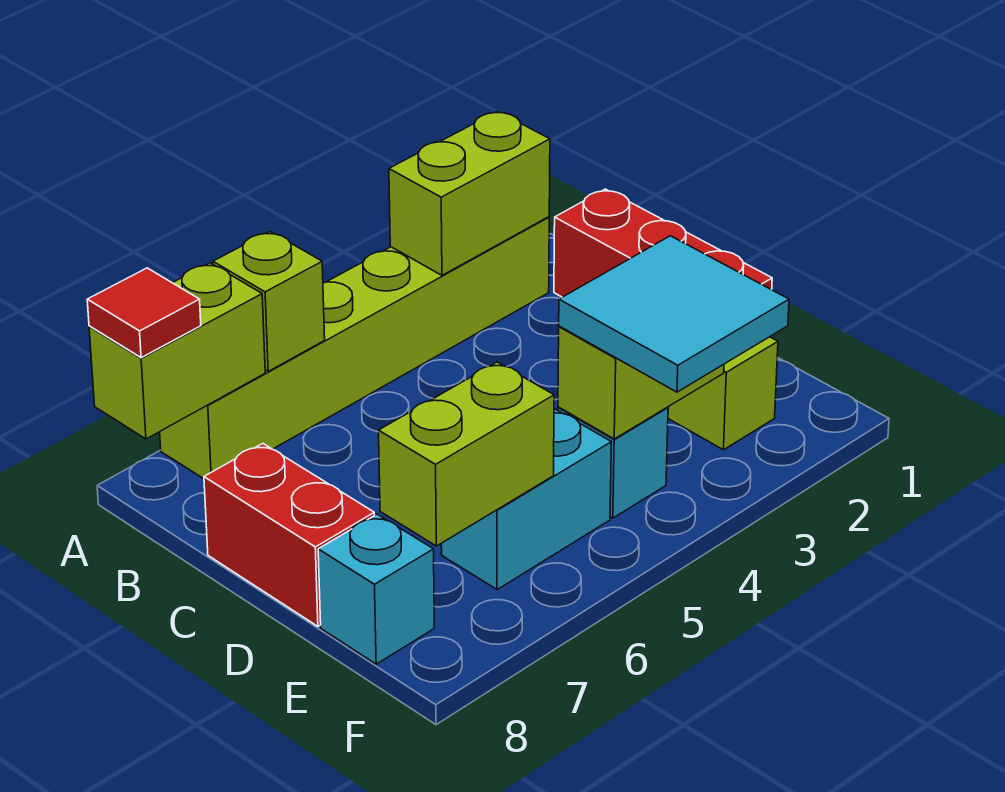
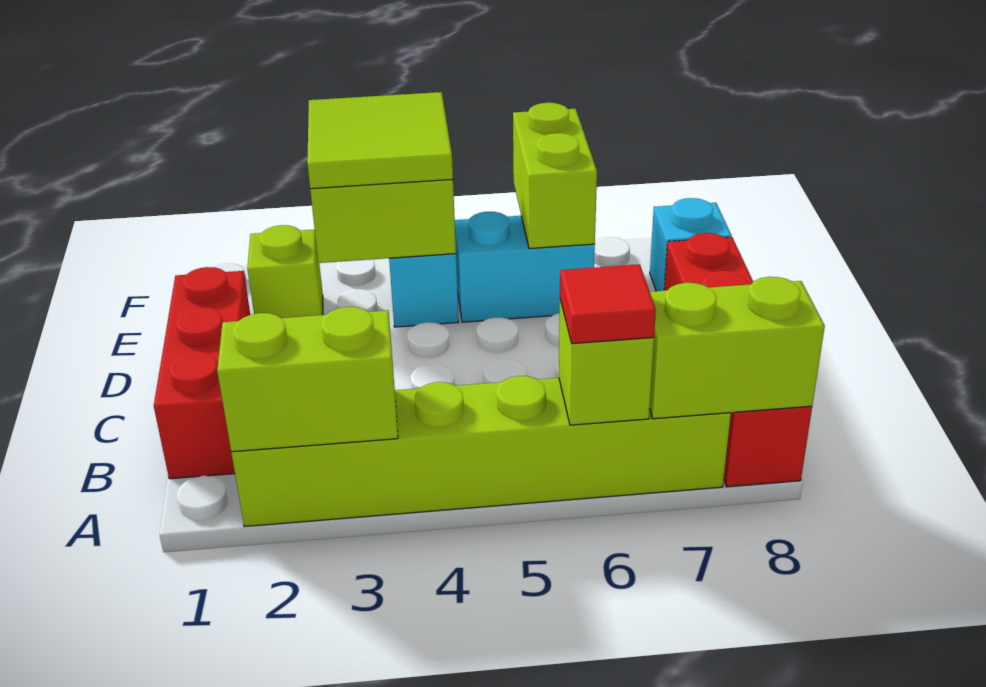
red tile A8 level 3 -> red tile A6 level 3
red brick C8:D8 level 1 -> red brick A8:D8 level 1
cyan tile E3:F4 level 3 -> lime tile E3:F4 level 3
lime brick E6:E7 level 2 -> lime brick E6:F6 level 2

